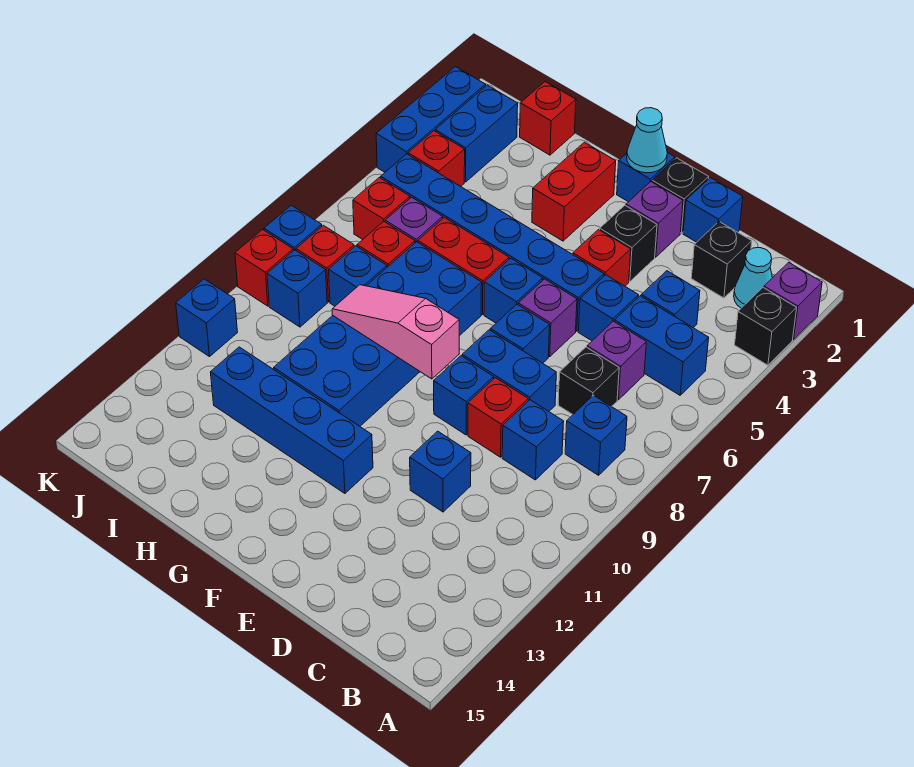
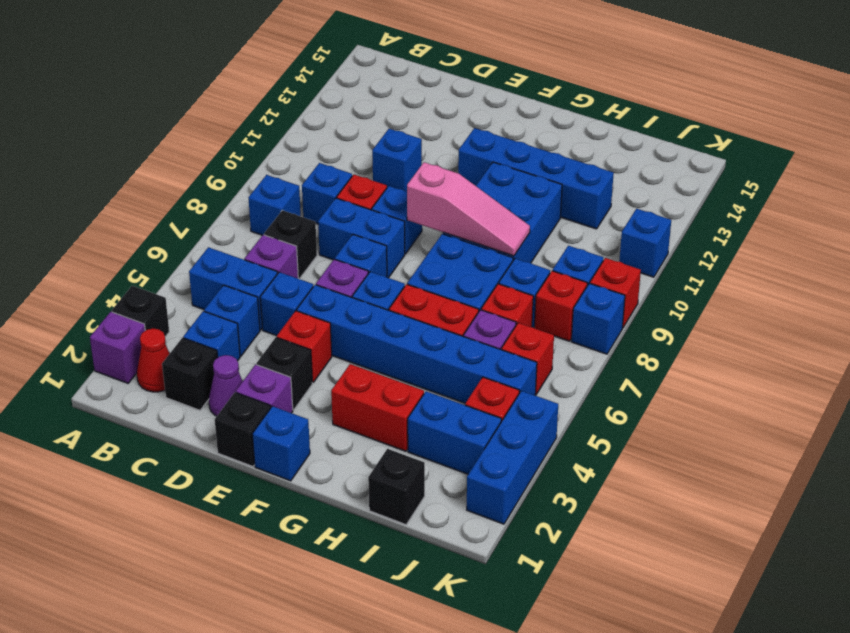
cyan cone B2 level 1 -> red cone B2 level 1
blue brick D1 level 1 -> blue brick C3 level 1
none -> purple cone D2 level 1
cyan cone F1 level 2 -> none
red brick G2:G3 level 1 -> red brick G3:H3 level 1
red brick I1 level 1 -> black brick I1 level 1
blue brick J2:J3 level 1 -> blue brick I3:J3 level 1

